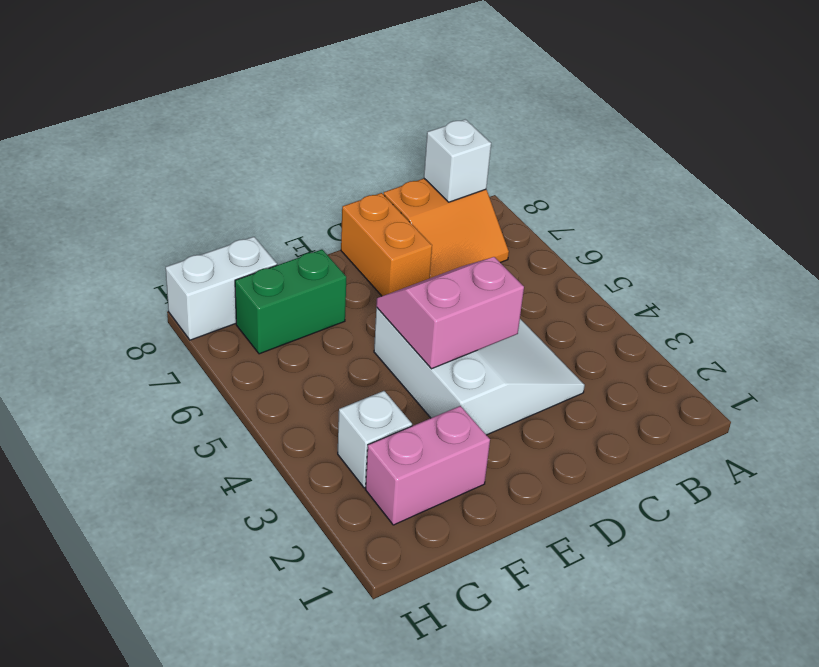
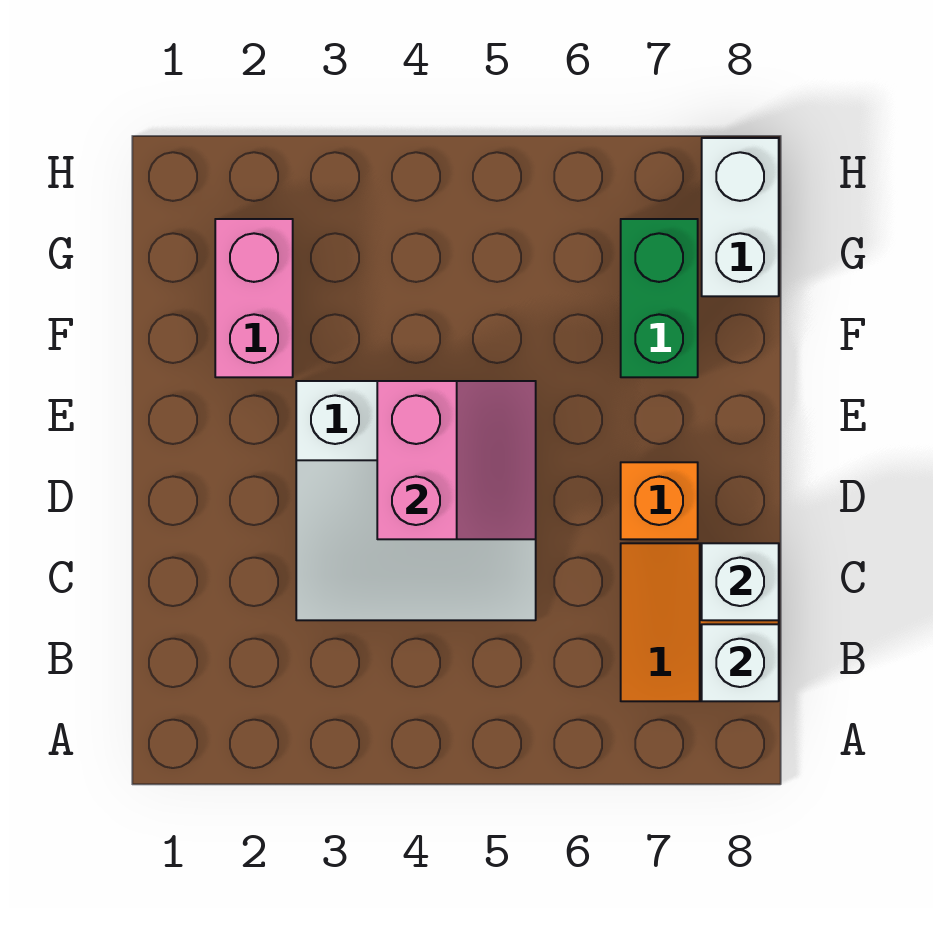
orange brick D7:D8 level 1 -> orange brick D7 level 1
white brick G3 level 1 -> white brick C8 level 2

